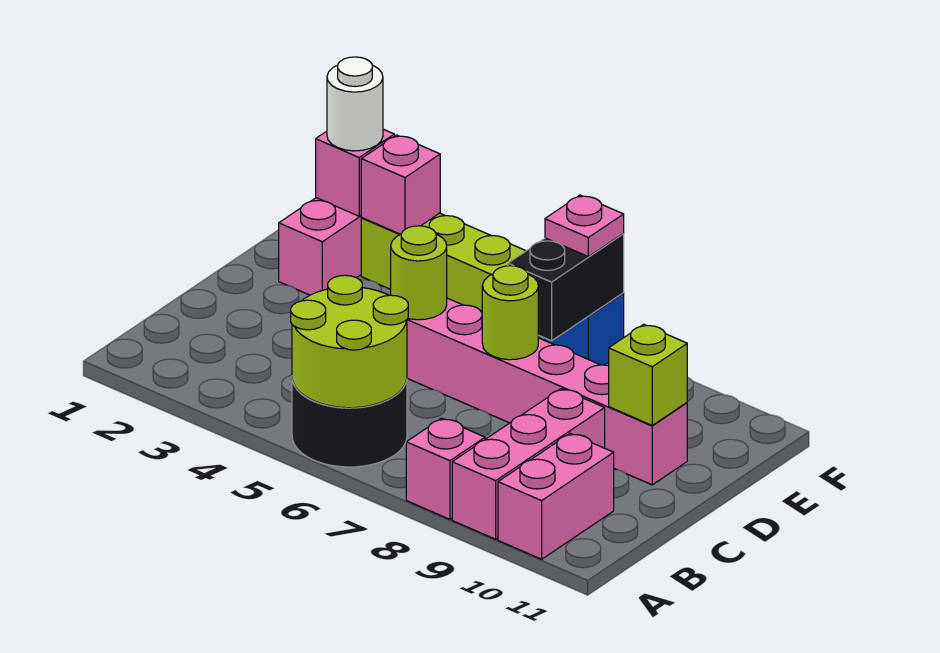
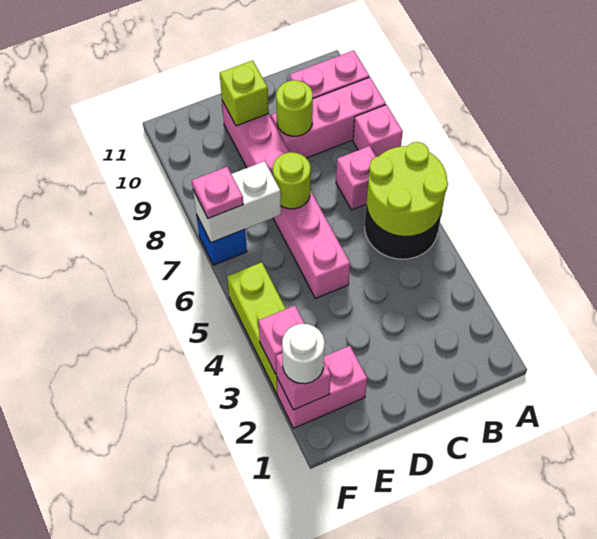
none -> pink brick B7 level 1
lime round brick D5 level 2 -> lime round brick C9 level 2
black brick E7:F7 level 2 -> white brick E7:F7 level 2

